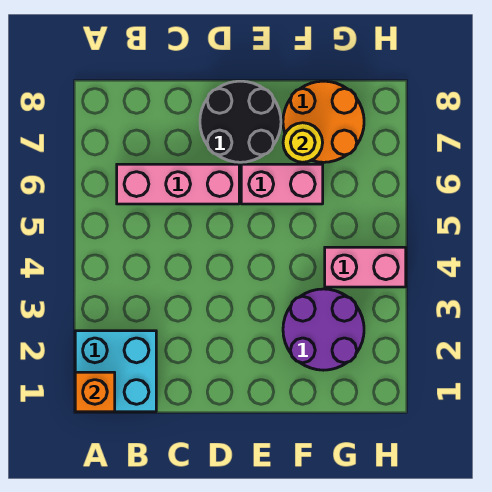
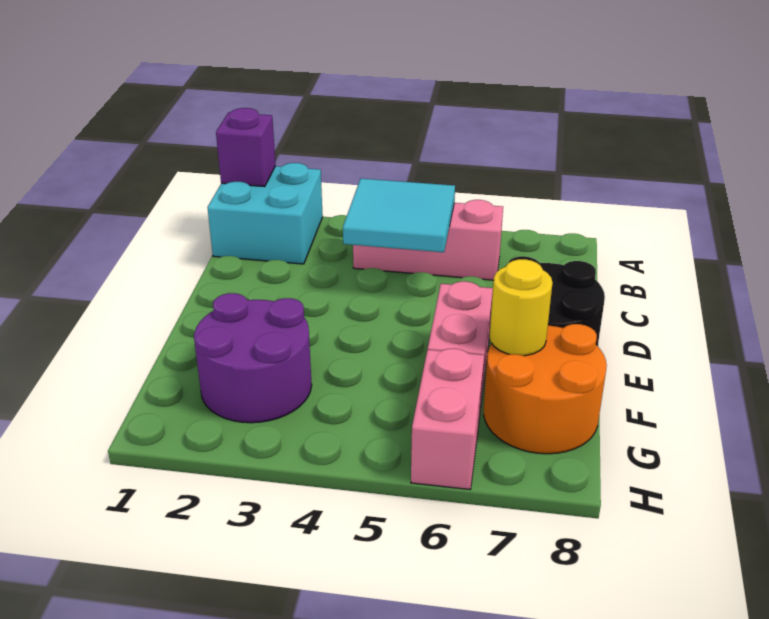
orange brick A1 level 2 -> purple brick A1 level 2
none -> cyan tile B4:C5 level 2
pink brick B6:D6 level 1 -> pink brick B4:B6 level 1
pink brick G4:H4 level 1 -> pink brick G6:H6 level 1

